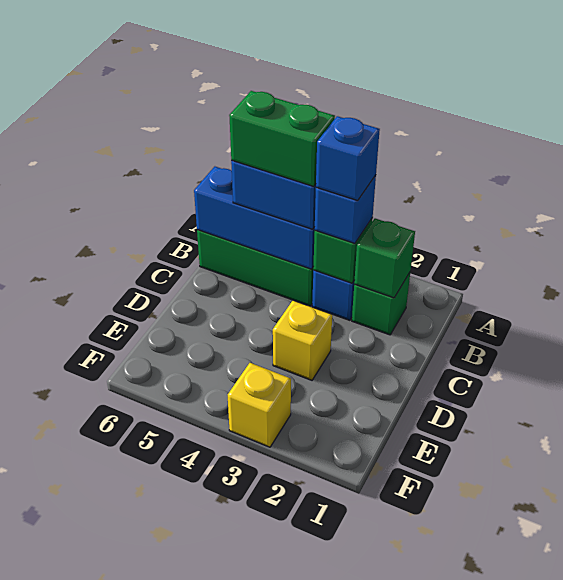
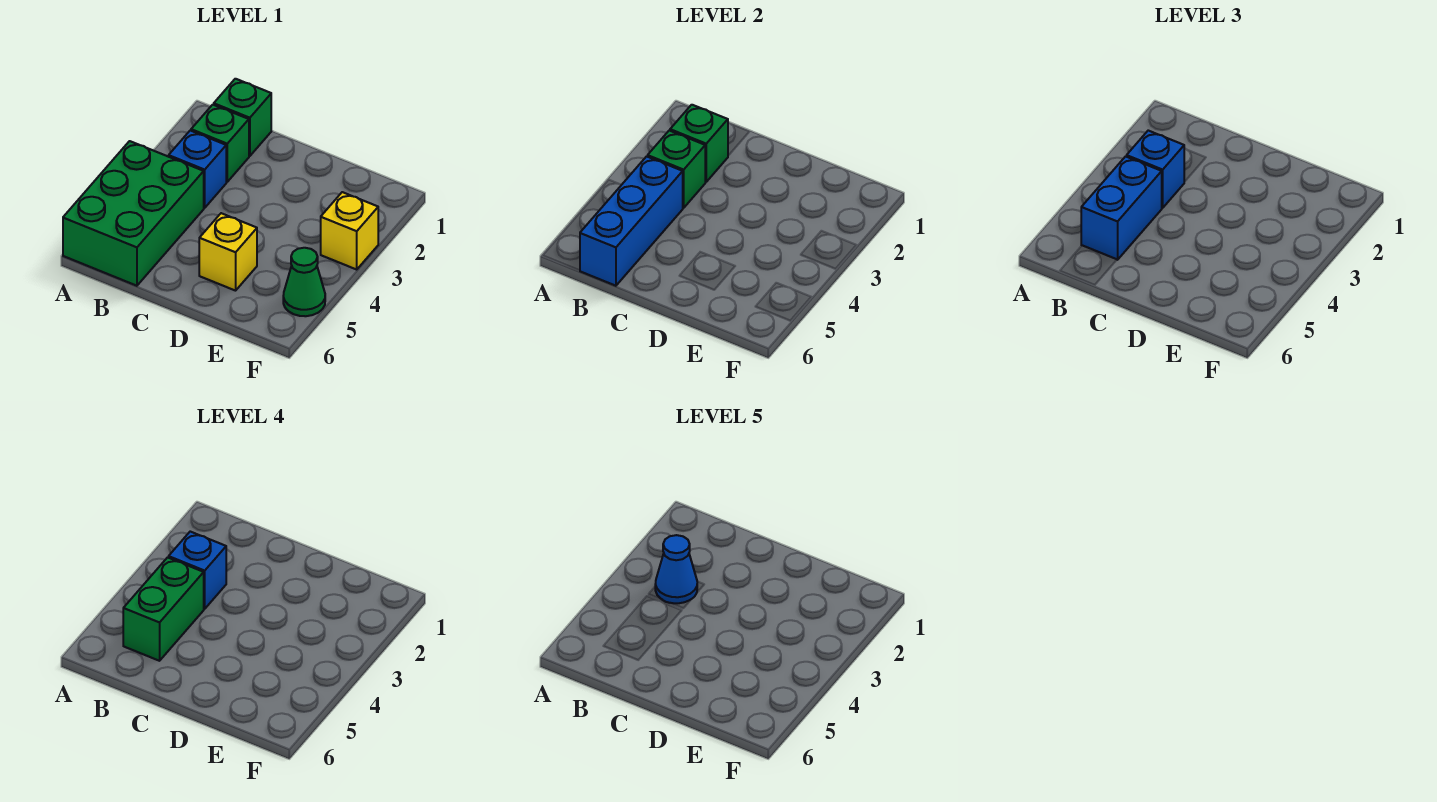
none -> green brick B1 level 1
none -> blue cone B3 level 5
yellow brick D3 level 1 -> yellow brick D5 level 1
none -> green cone F5 level 1

